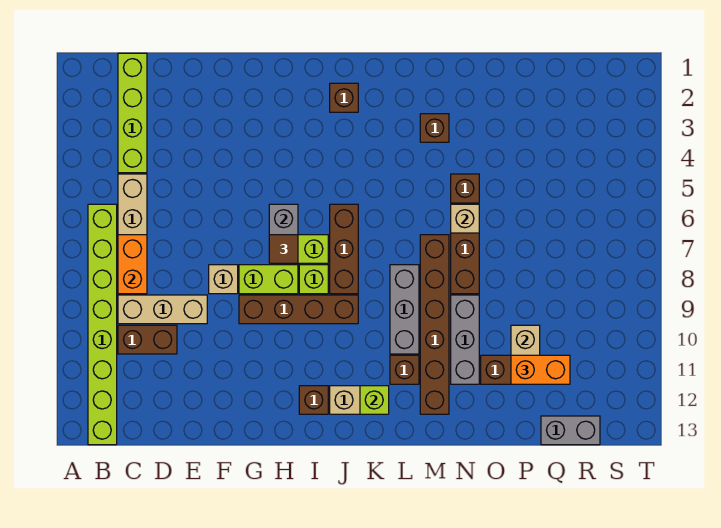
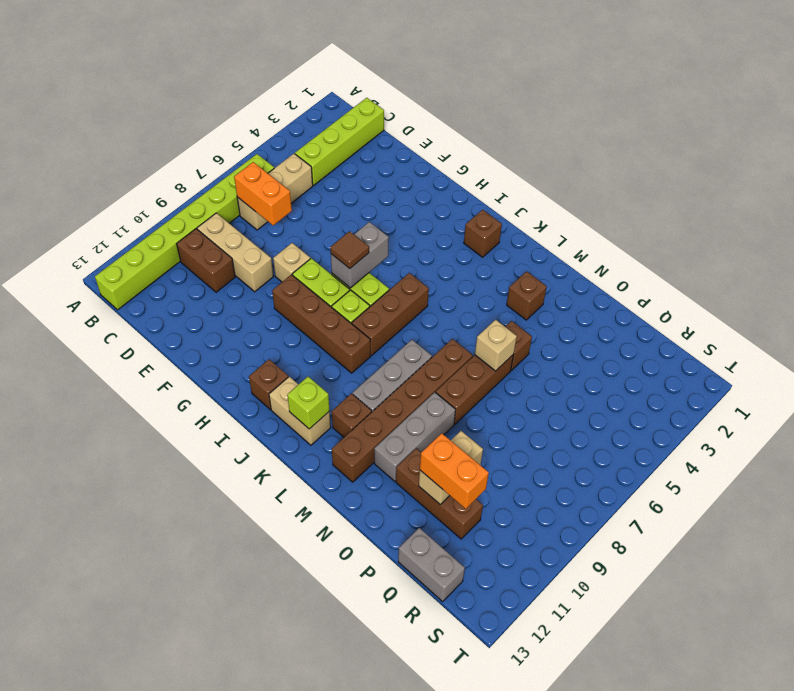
orange brick C7:C8 level 2 -> orange brick C7:D7 level 2

